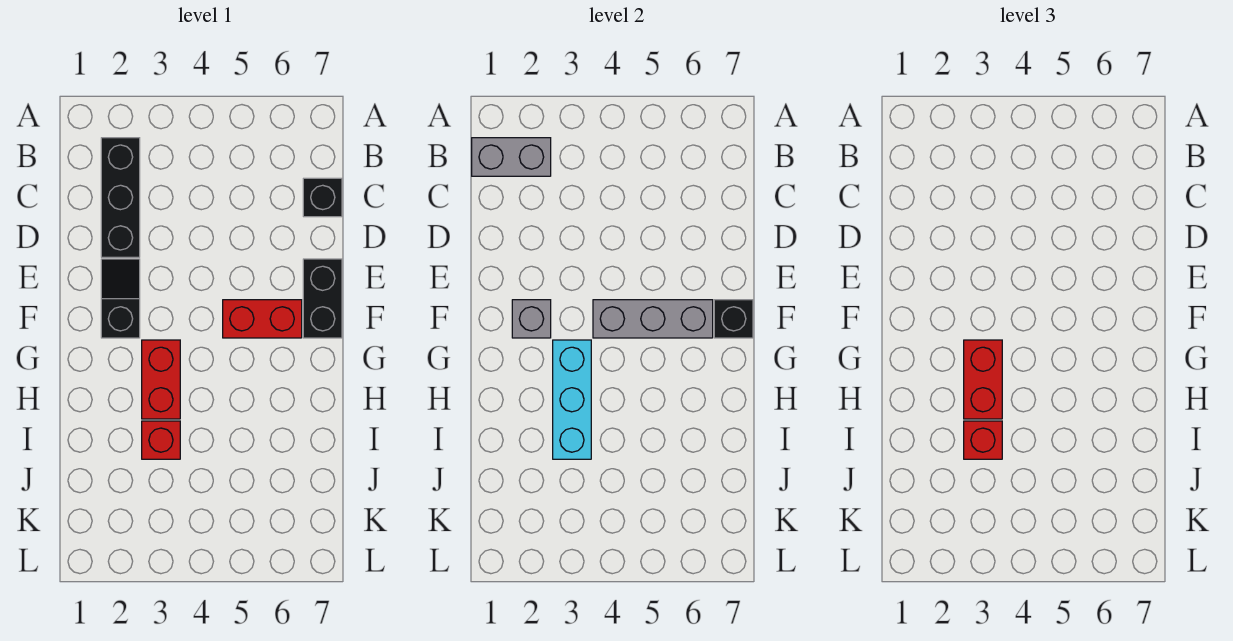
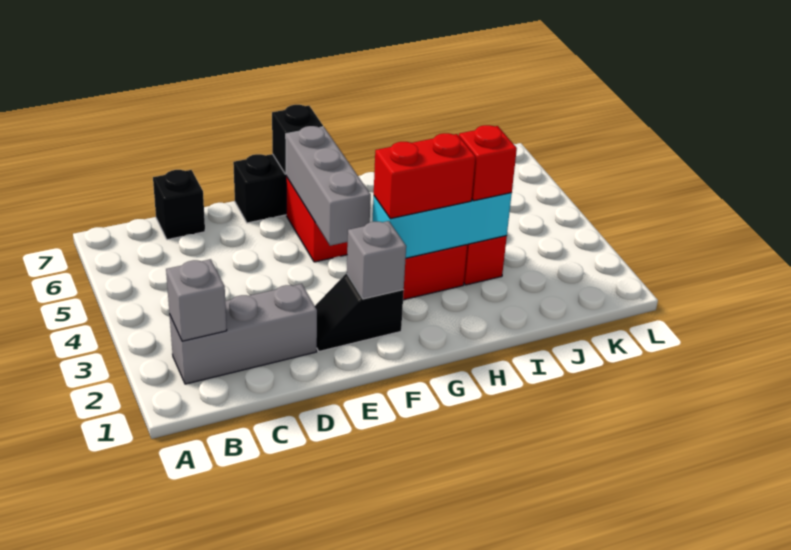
grey brick B1:B2 level 2 -> grey brick B2 level 2
black brick B2:D2 level 1 -> grey brick B2:D2 level 1

